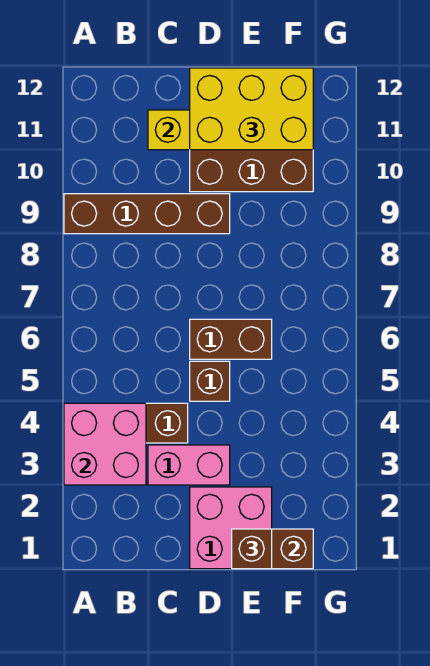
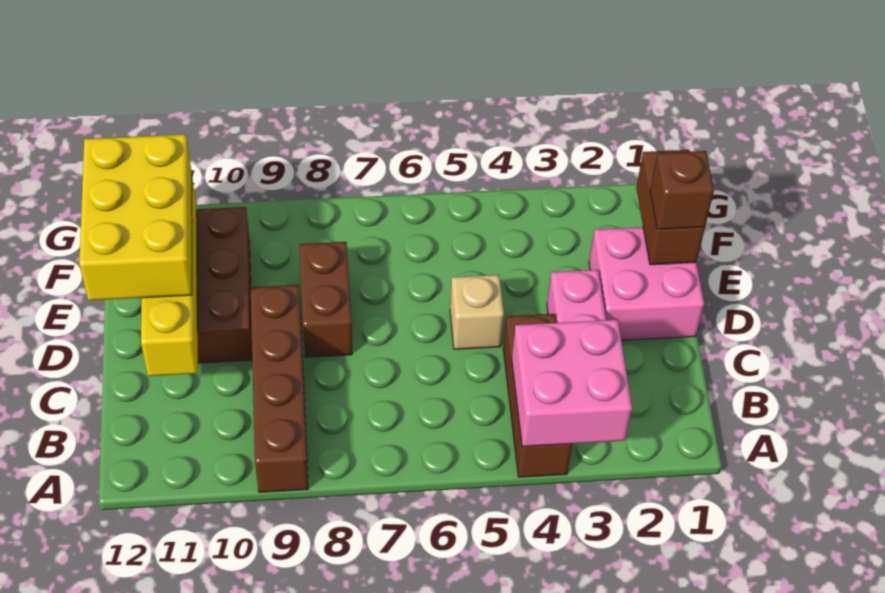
brown brick D5 level 1 -> tan brick D5 level 1
brown brick D6:E6 level 1 -> brown brick D8:E8 level 1

